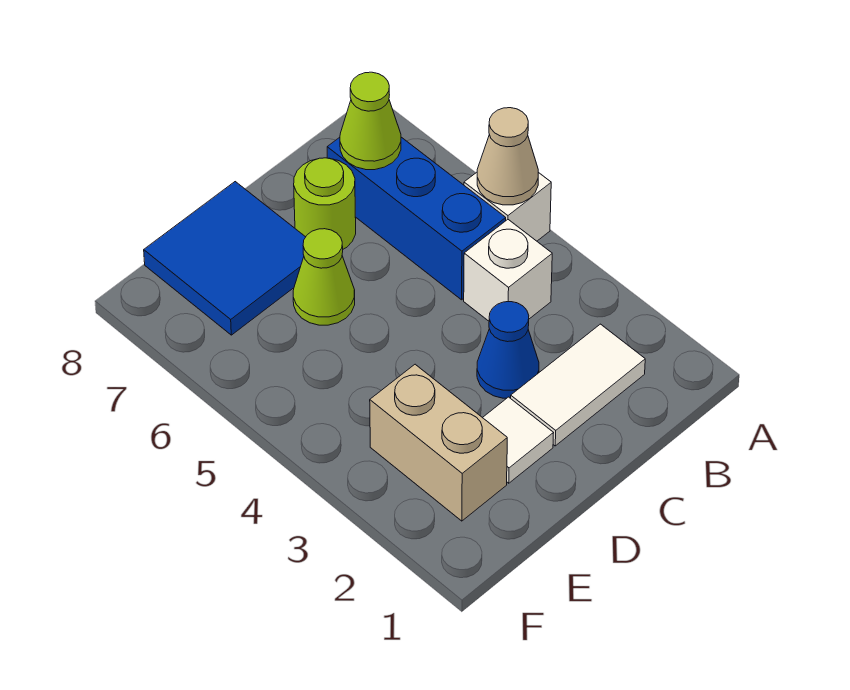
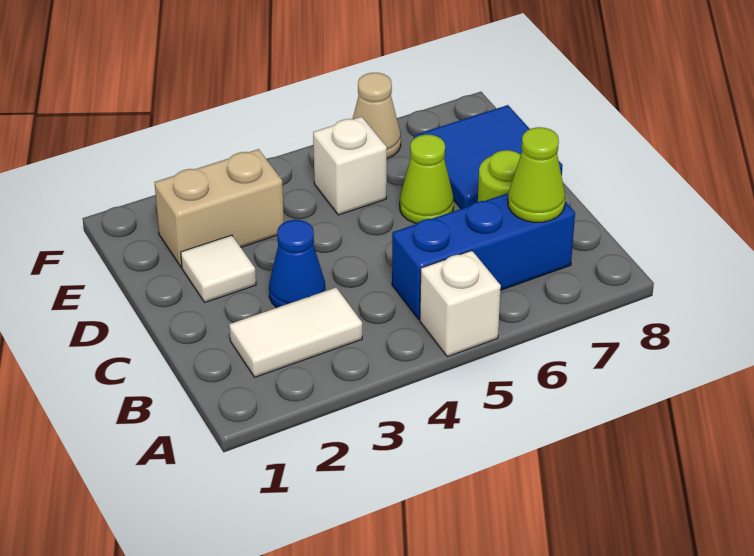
tan cone A5 level 2 -> tan cone F6 level 1
white tile B2:C2 level 1 -> white tile B2:B3 level 1
white brick B4 level 1 -> white brick E5 level 1

